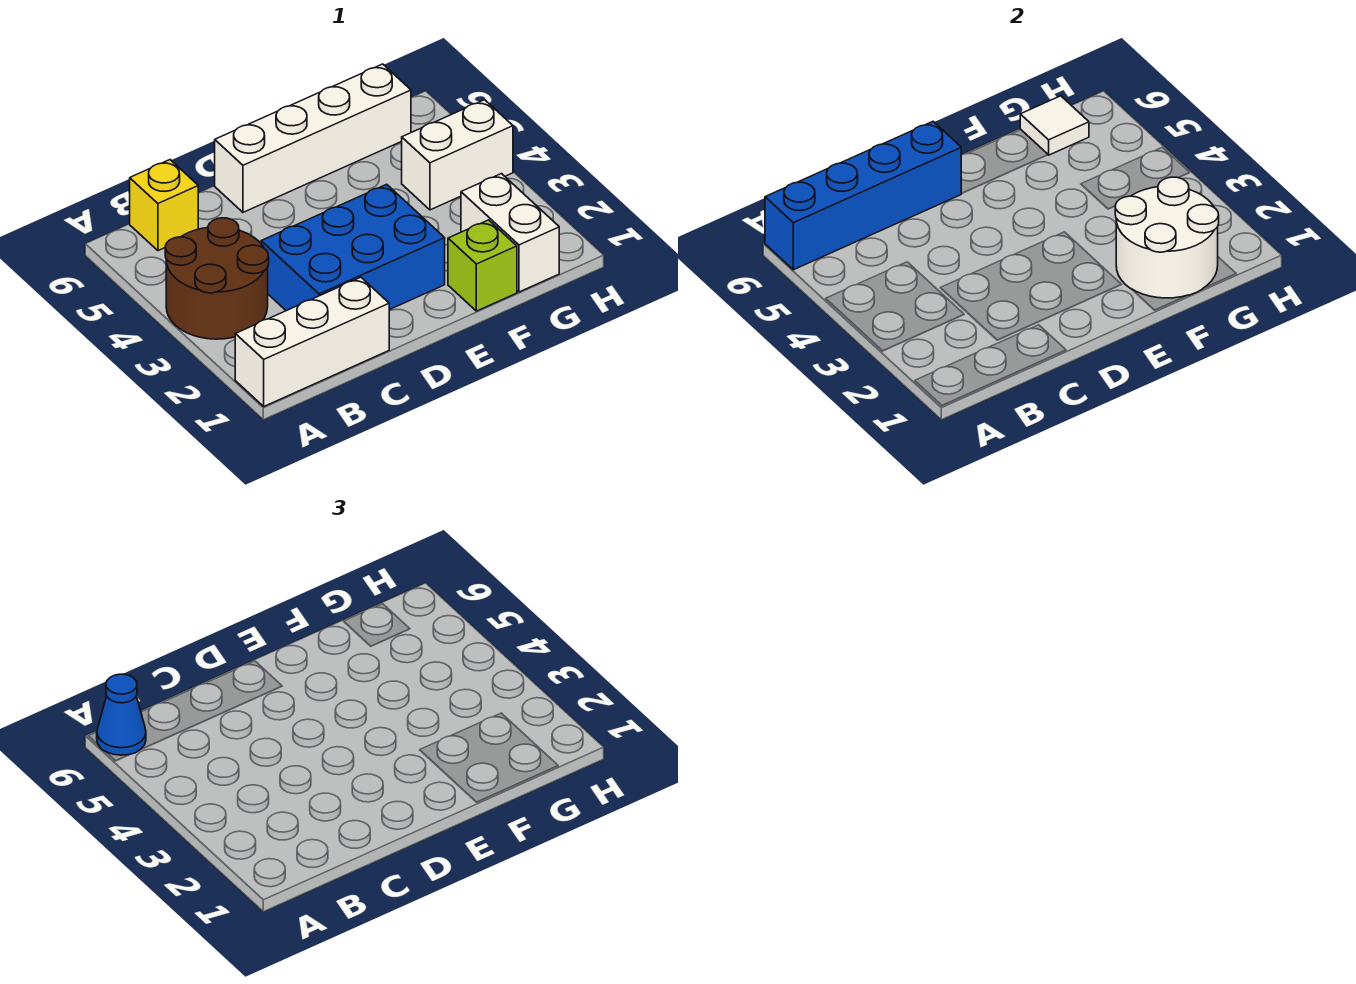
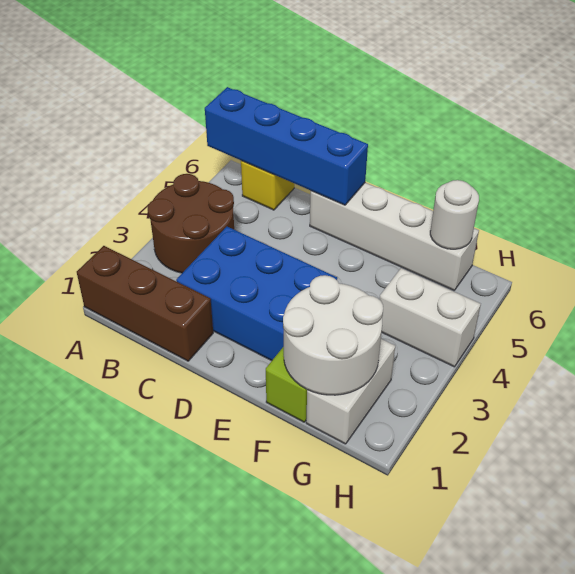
white brick A1:C1 level 1 -> brown brick A1:C1 level 1
blue cone A6 level 3 -> none
white tile G6 level 2 -> white round brick G6 level 2

